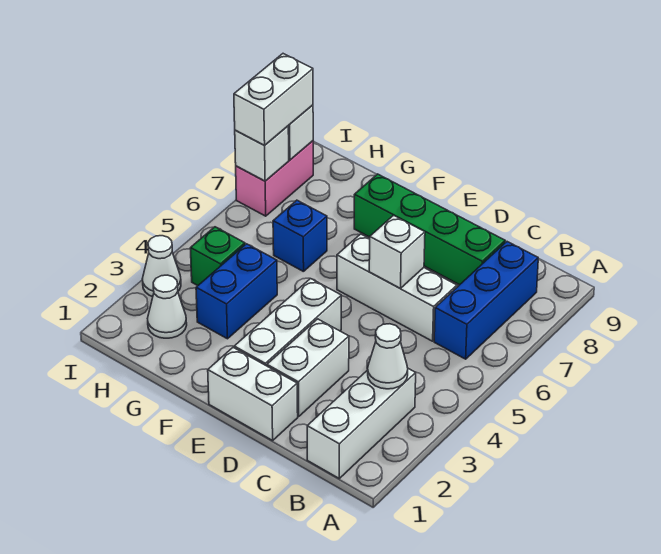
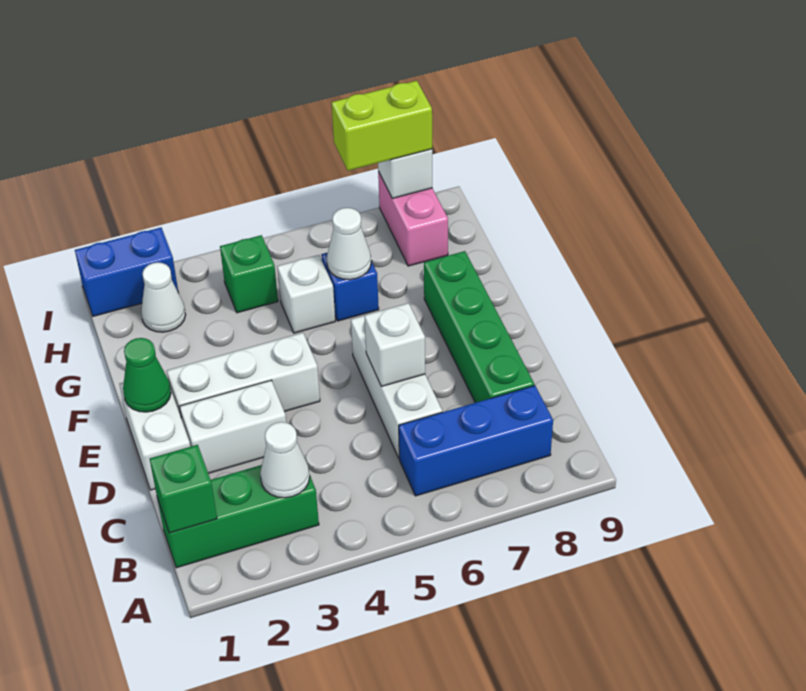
white brick B1:B3 level 1 -> green brick B1:B3 level 1
none -> green brick B1 level 2
none -> green cone E1 level 2
blue brick G3:G4 level 1 -> blue brick I1:I2 level 1
white cone I3 level 1 -> white cone G6 level 2
pink brick I7:I8 level 1 -> pink brick H8:I8 level 1
white brick I7 level 2 -> white brick G5 level 1
white brick I7:I8 level 3 -> lime brick I7:I8 level 3

